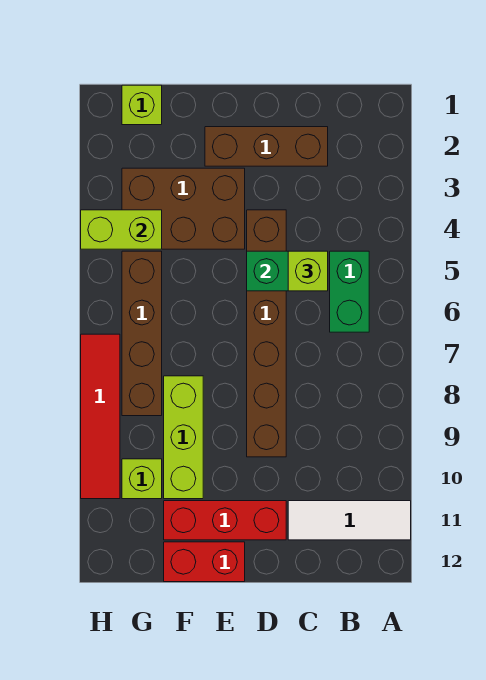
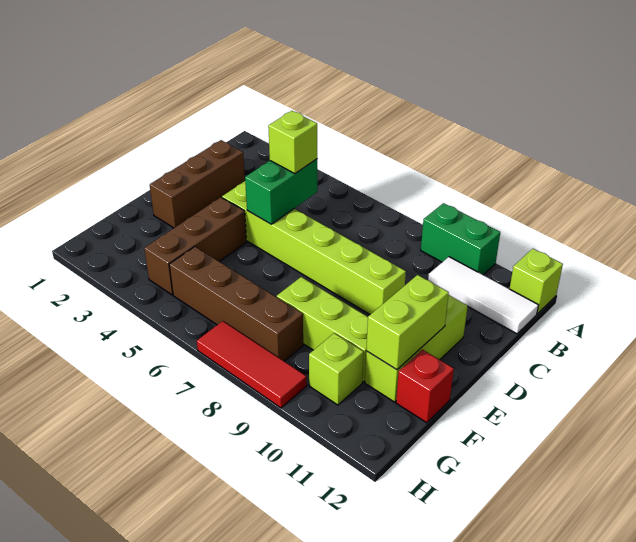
white tile A11:C11 level 1 -> white tile B10:B12 level 1
green brick B5:B6 level 1 -> green brick A9:A10 level 1
brown brick D4:D9 level 1 -> lime brick D4:D9 level 1
red brick D11:F11 level 1 -> lime brick D11:F11 level 1
brown brick E3:G4 level 1 -> brown brick E4:G4 level 1
red brick E12:F12 level 1 -> red brick F12 level 1
lime brick G1 level 1 -> lime brick A12 level 1
lime brick G4:H4 level 2 -> lime brick E11:F11 level 2
red tile H7:H10 level 1 -> red tile H7:H9 level 1

